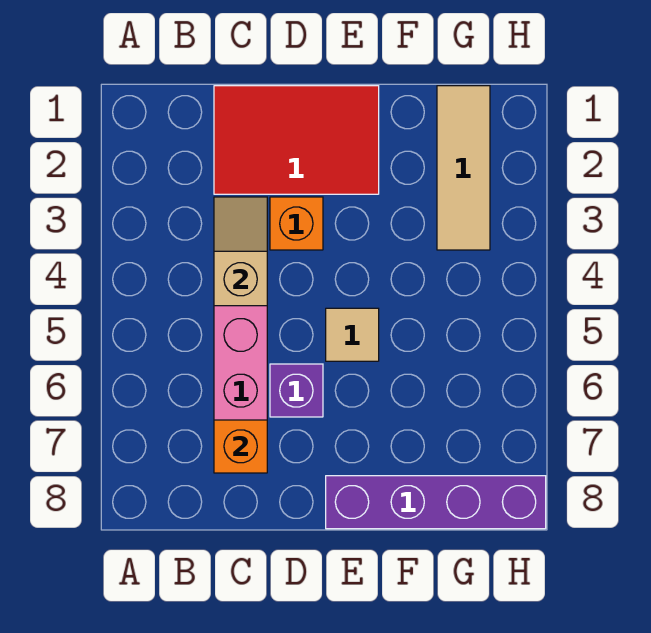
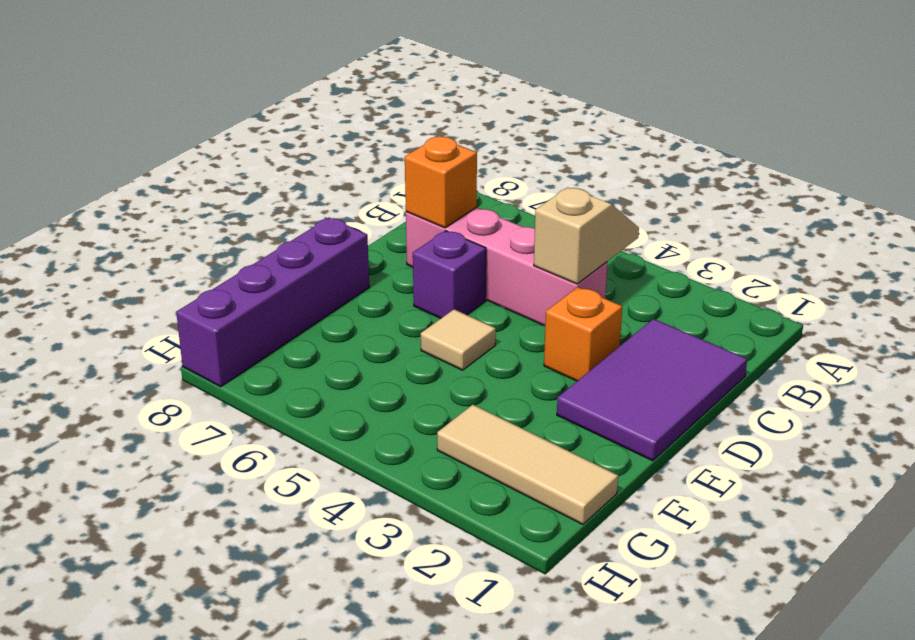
red tile C1:E2 level 1 -> purple tile C1:E2 level 1
tan slope C3:C4 level 2 top 4 -> tan slope B4:C4 level 2 top C

